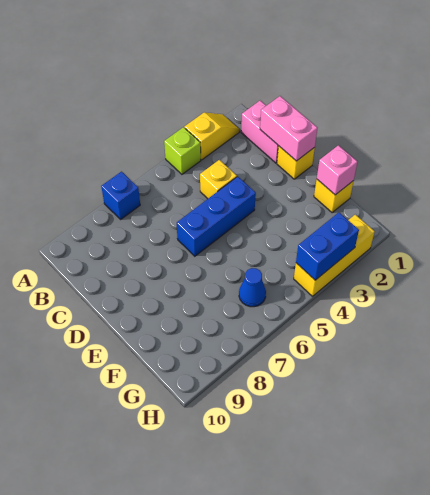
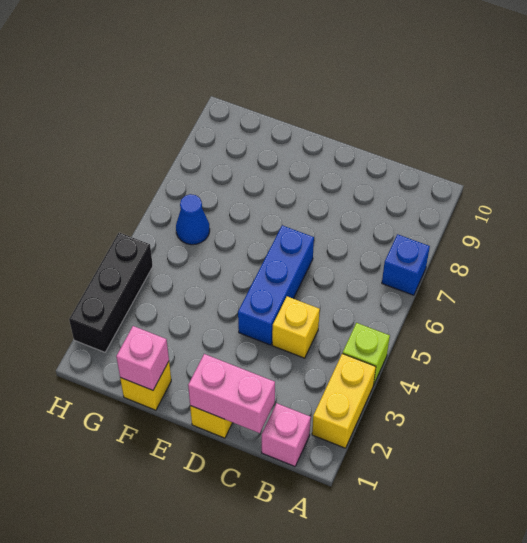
yellow slope A2:A3 level 1 top 3 -> yellow brick A2:A3 level 1
pink brick B1:C1 level 1 -> pink brick B1 level 1
yellow brick H2:H4 level 1 -> black brick H2:H4 level 1
blue brick H3:H4 level 2 -> none

